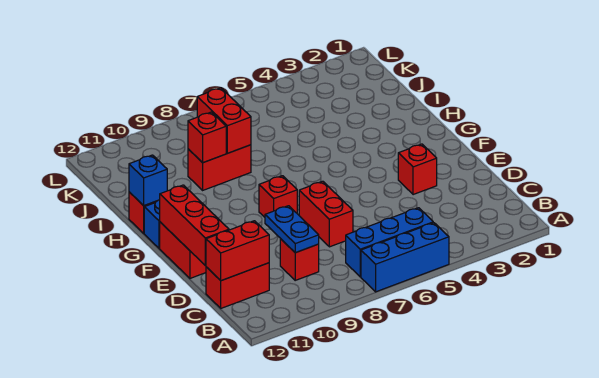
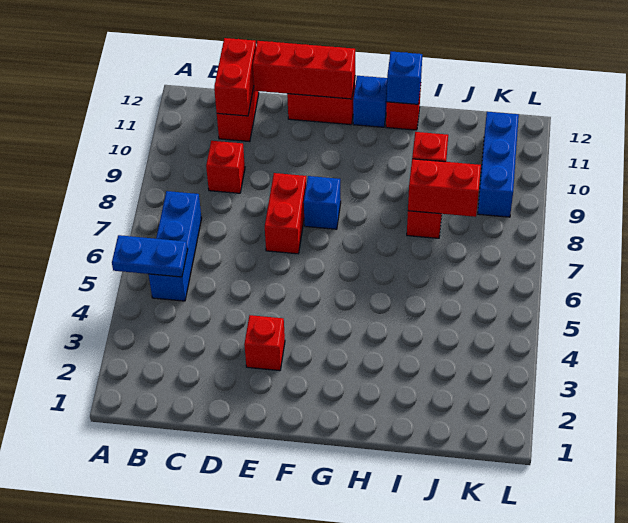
blue brick A5:A7 level 1 -> blue brick K9:K11 level 1
blue plate C9:D9 level 2 -> blue plate A5:B5 level 2
red brick D7:E7 level 1 -> red brick E7:E8 level 1
red brick F8 level 1 -> blue brick F8 level 1

